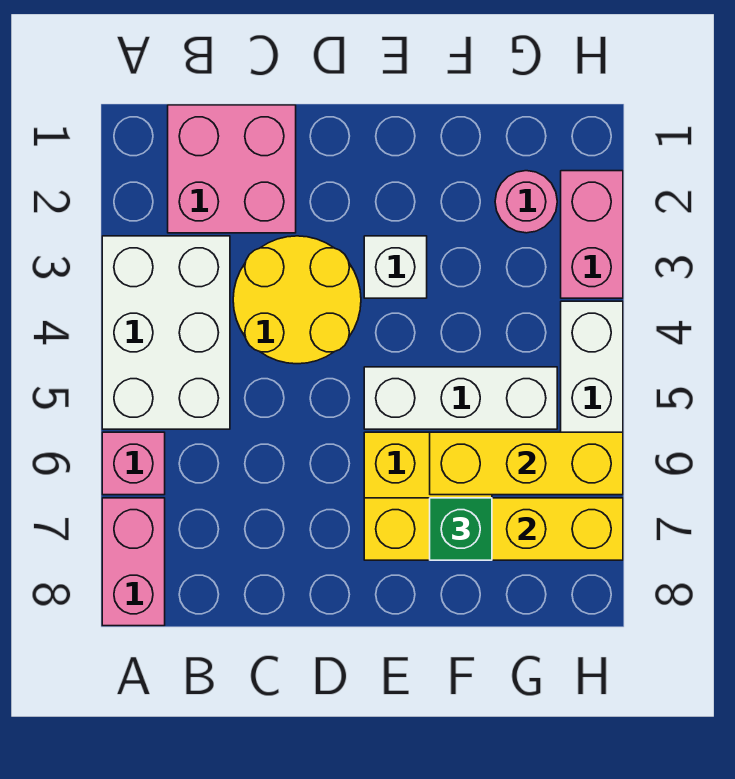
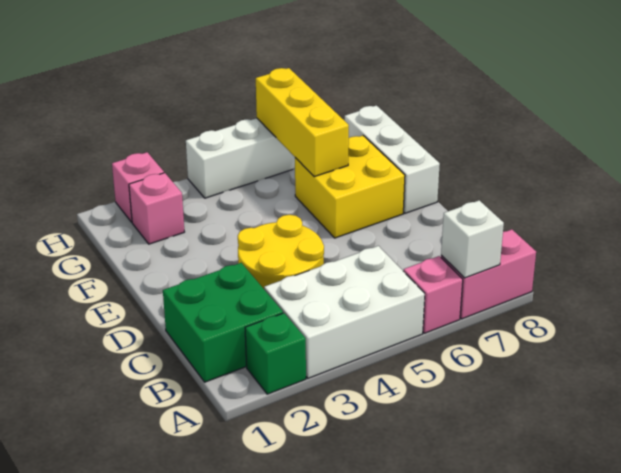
pink brick B1:C2 level 1 -> green brick B1:C2 level 1
white brick E3 level 1 -> white brick A7 level 2
white brick E5:G5 level 1 -> white brick E8:G8 level 1
yellow brick E7:H7 level 2 -> none
green brick F7 level 3 -> green brick A2 level 1
pink round brick G2 level 1 -> pink brick G2 level 1
pink brick H2:H3 level 1 -> pink brick H2 level 1

